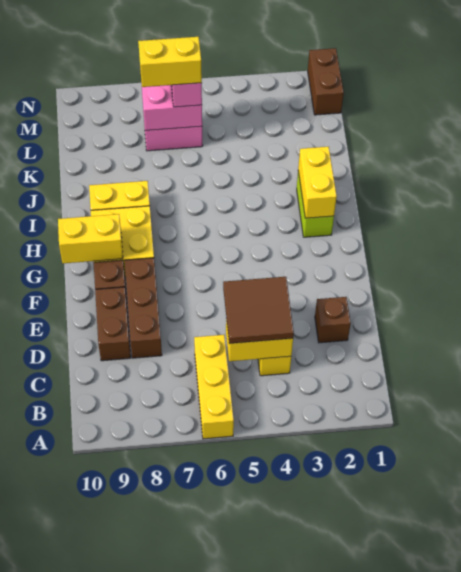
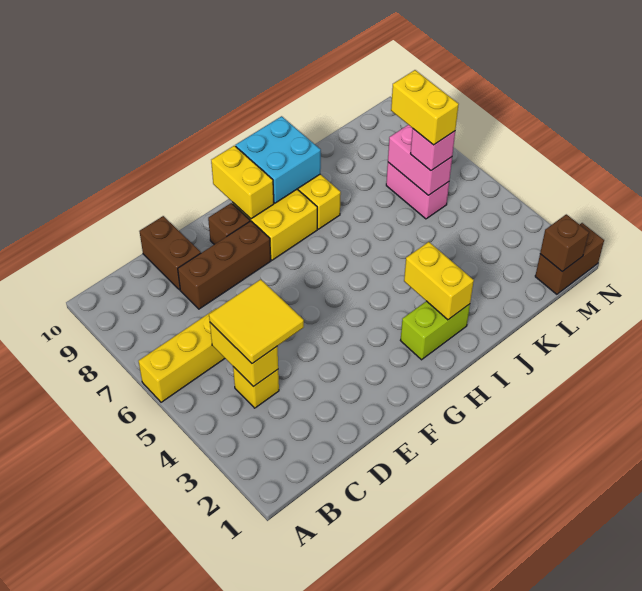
brown tile C4:D5 level 3 -> yellow tile C4:D5 level 3
brown brick D2 level 1 -> brown brick M1 level 2
brown brick D9:E9 level 1 -> brown brick D9:D10 level 1
yellow brick H2:I2 level 2 -> yellow brick I2:I3 level 2
none -> cyan brick H9:I10 level 2

